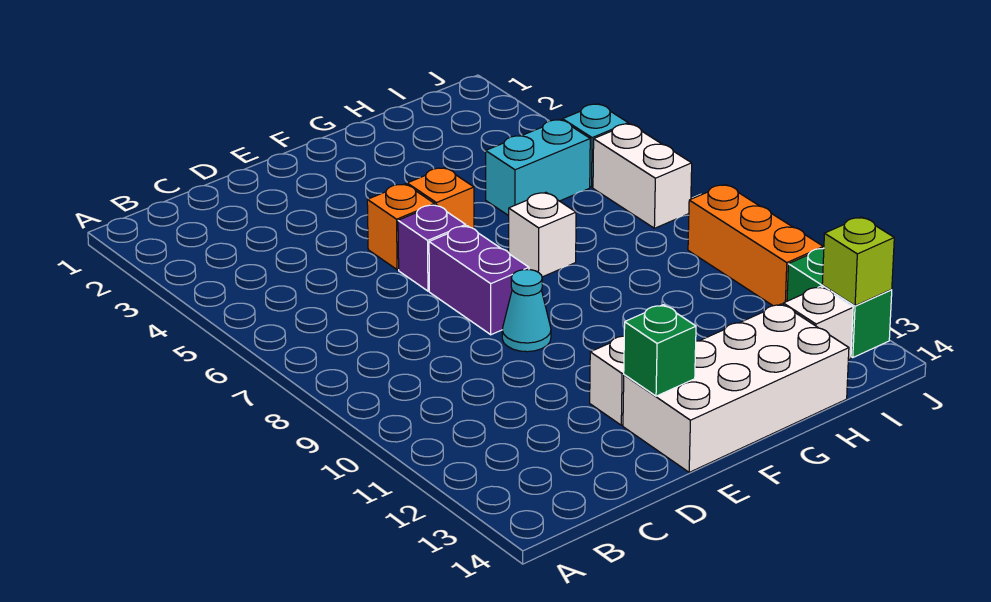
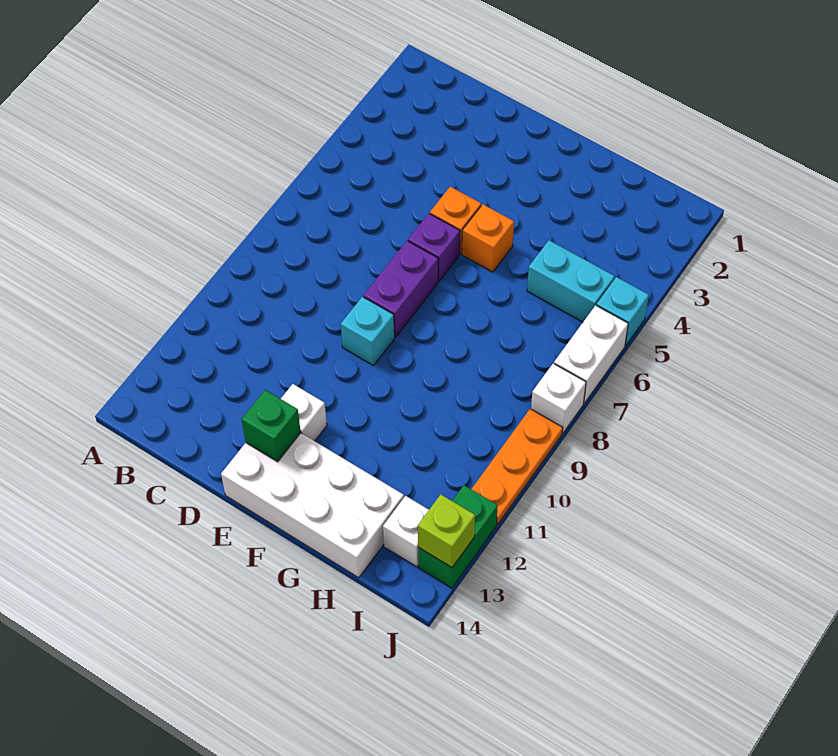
cyan cone E9 level 1 -> cyan brick E9 level 1
white brick G7 level 1 -> white brick J8 level 1
orange brick J9:J11 level 1 -> orange plate J9:J11 level 1

